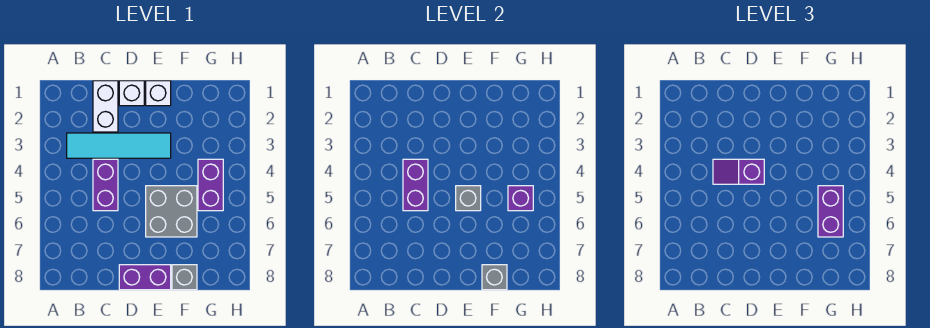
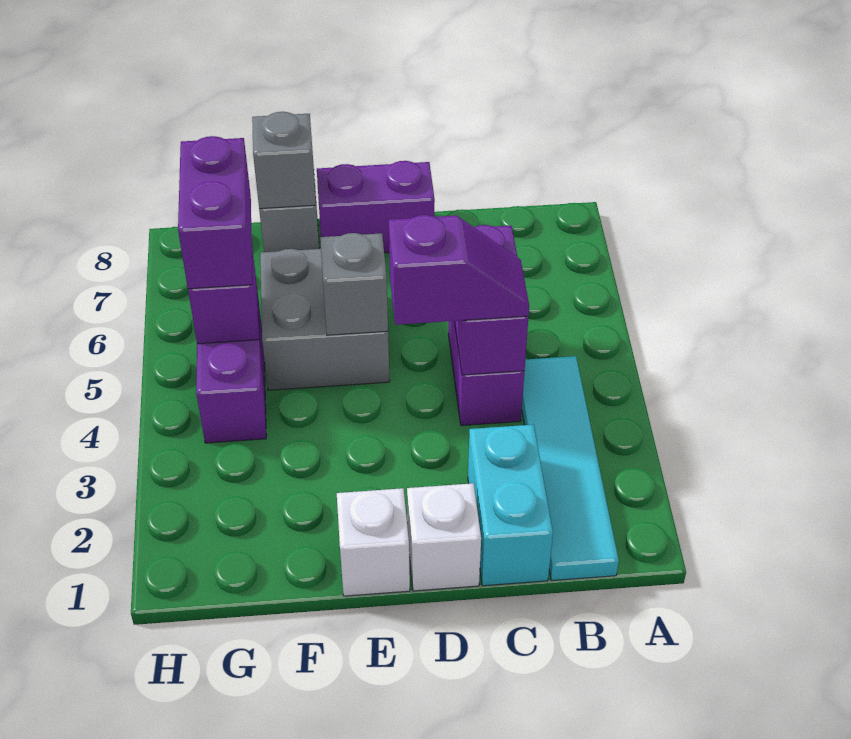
cyan tile B3:E3 level 1 -> cyan tile B1:B4 level 1
white brick C1:C2 level 1 -> cyan brick C1:C2 level 1

